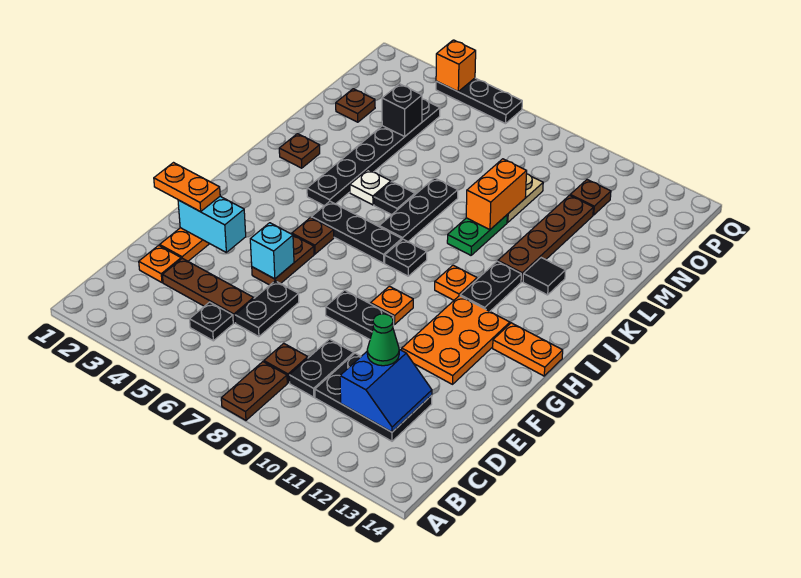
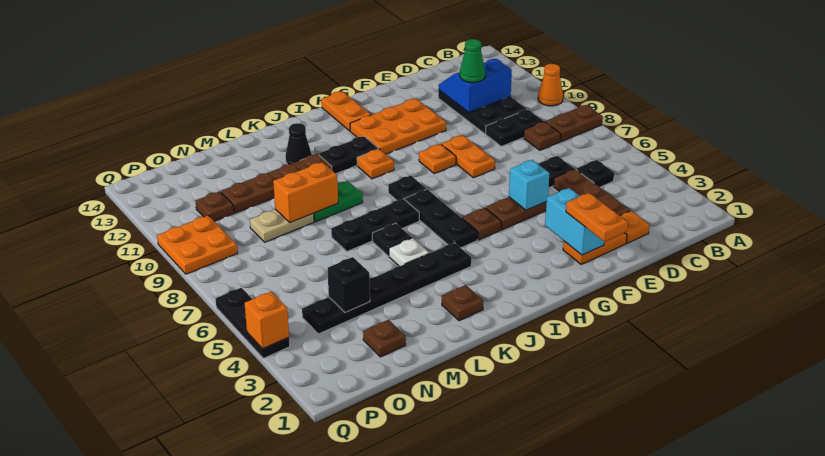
none -> orange cone A10 level 1
black plate F8:F9 level 1 -> orange plate F8:F9 level 1
black tile K12 level 1 -> black cone K12 level 1
none -> orange plate P9:Q10 level 1

